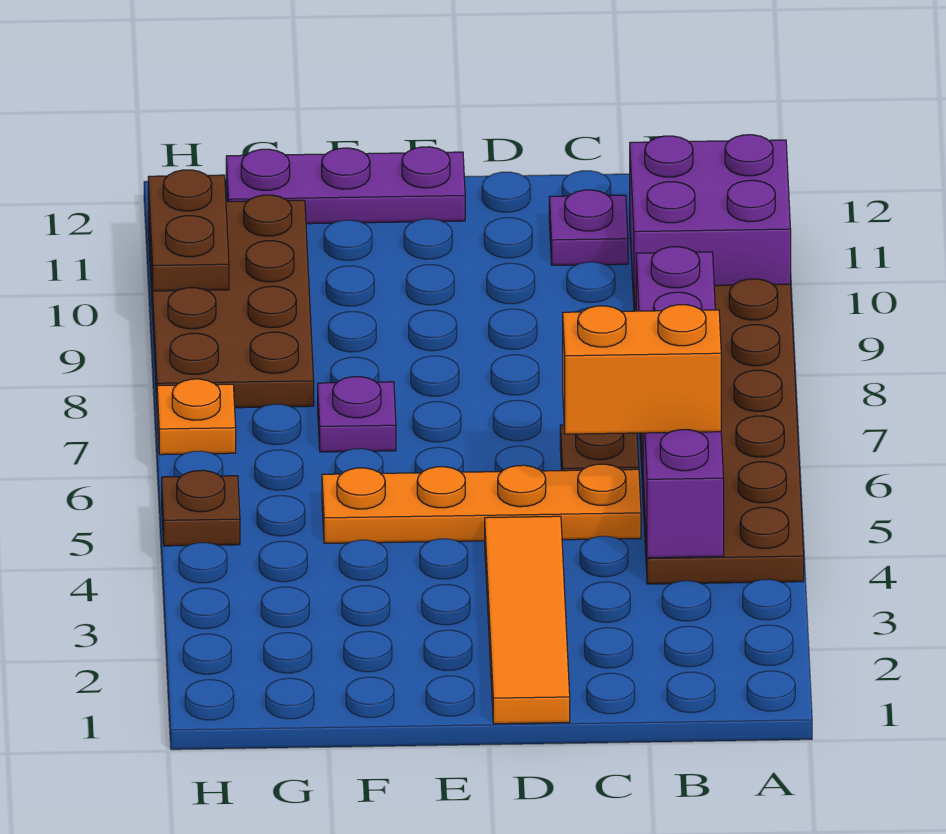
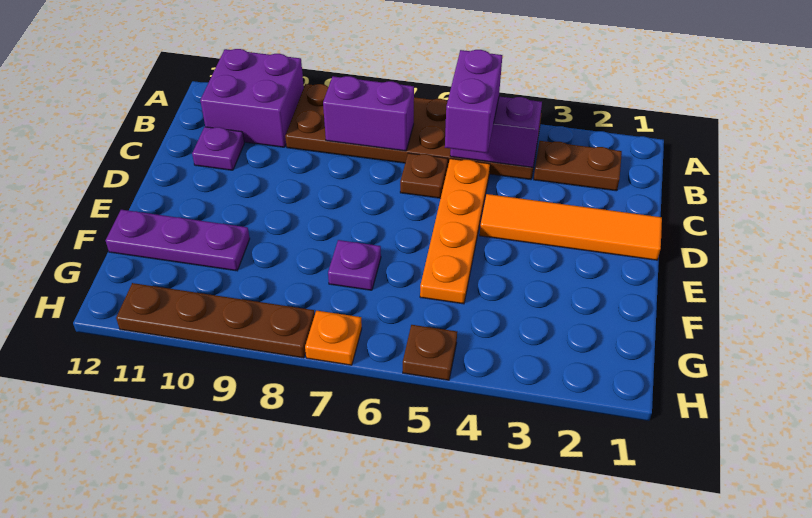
orange brick B5:C5 level 3 -> purple brick B5:C5 level 3
purple plate E12:G12 level 1 -> purple plate F10:F12 level 1
brown plate G8:H11 level 1 -> brown plate H8:H11 level 1
brown plate H10:H11 level 2 -> brown plate B2:B3 level 1

